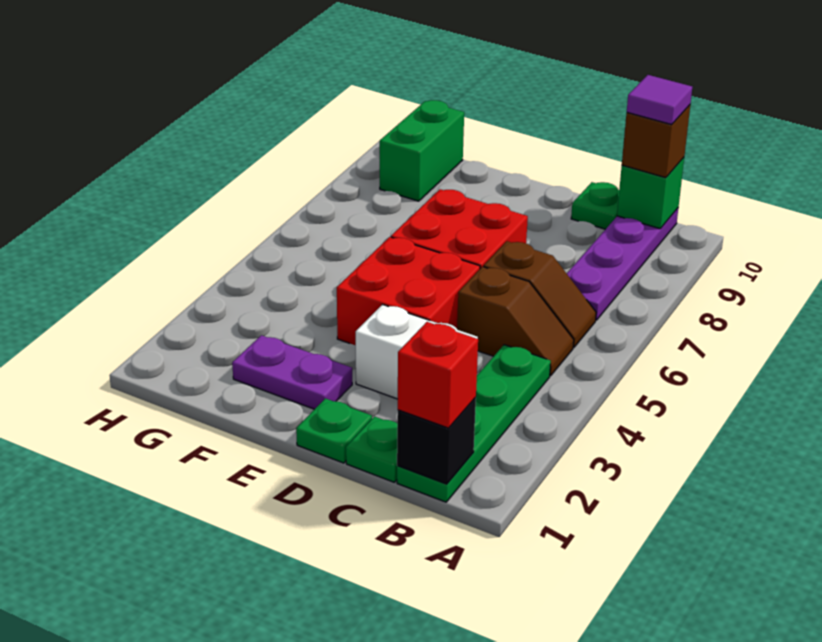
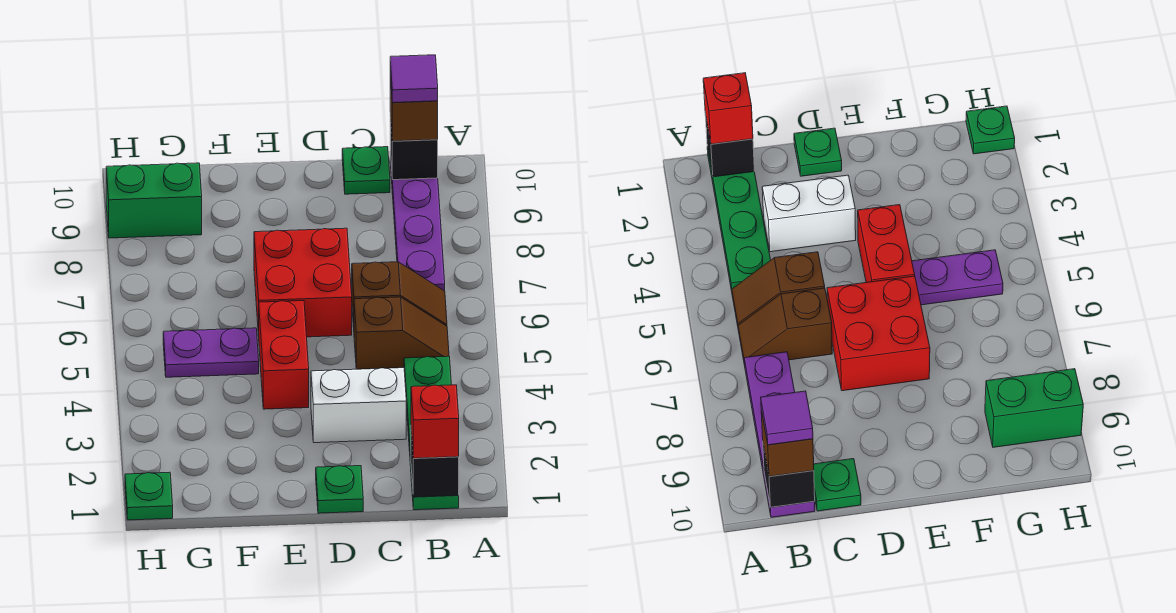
green brick B10 level 2 -> black brick B10 level 2
green plate C1 level 1 -> green plate H1 level 1
red brick D4:E5 level 1 -> red brick E4:E5 level 1
purple plate E2:F2 level 1 -> purple plate F5:G5 level 1
green brick G9:G10 level 1 -> green brick G9:H9 level 1

